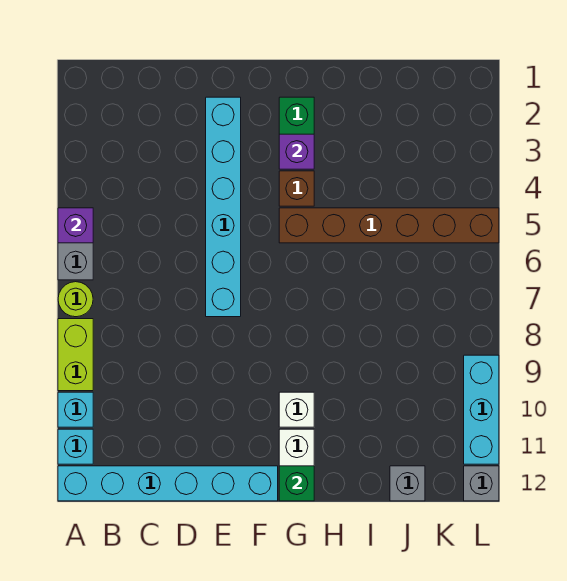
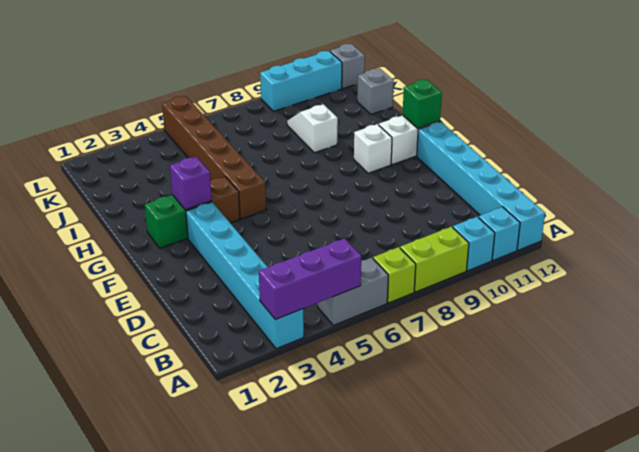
purple brick A5 level 2 -> purple brick A3:A5 level 2
lime round brick A7 level 1 -> lime brick A7 level 1
cyan brick E2:E7 level 1 -> cyan brick A3:F3 level 1
none -> white slope I9:J9 level 1 top I

